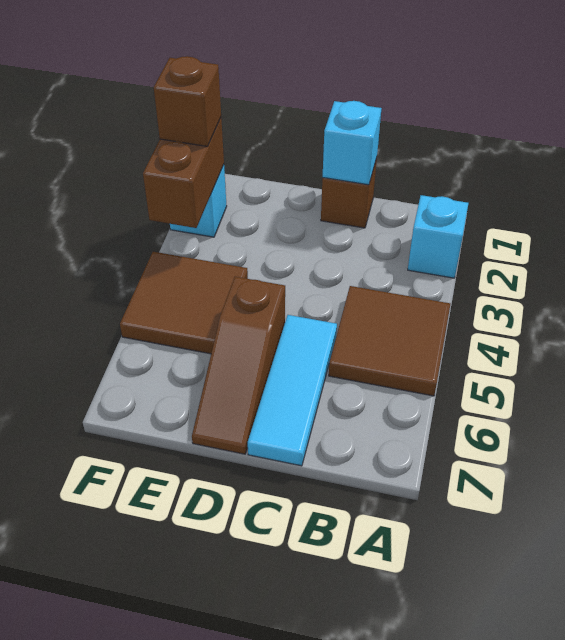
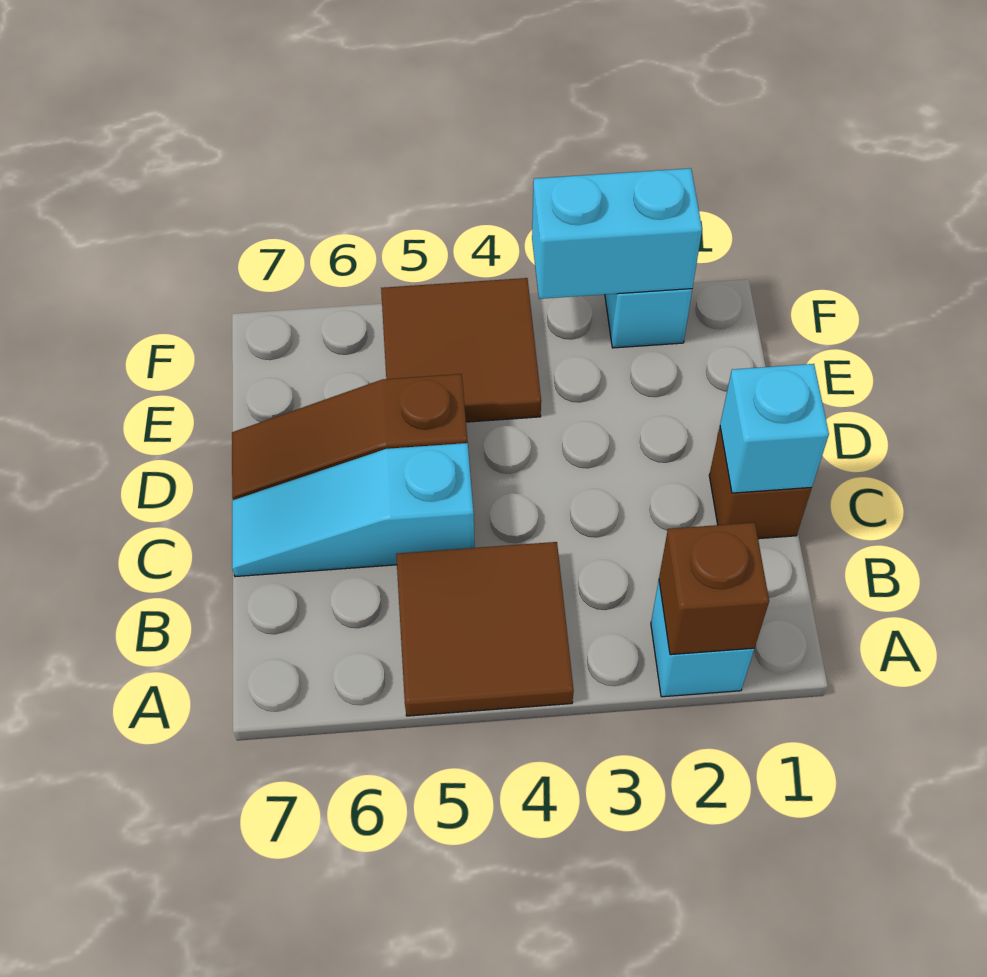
cyan tile C5:C7 level 1 -> cyan slope C5:C7 level 1 top 5
brown brick F2:F3 level 2 -> cyan brick F2:F3 level 2
brown brick F2 level 3 -> brown brick A2 level 2

